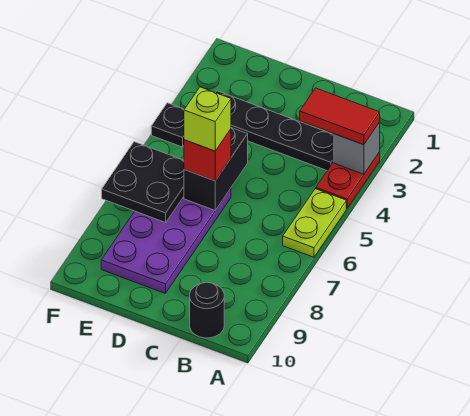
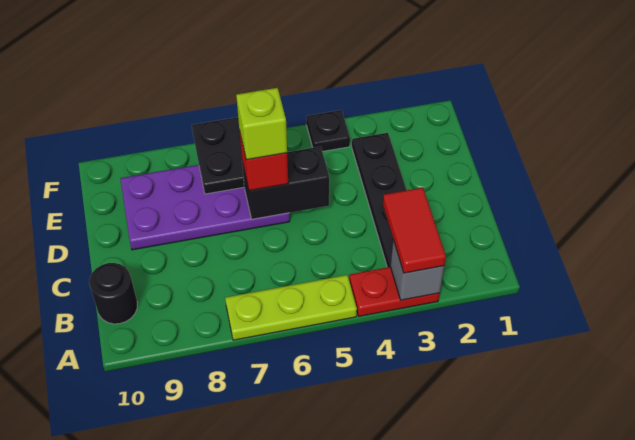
lime plate A5:A6 level 1 -> lime plate A5:A7 level 1

